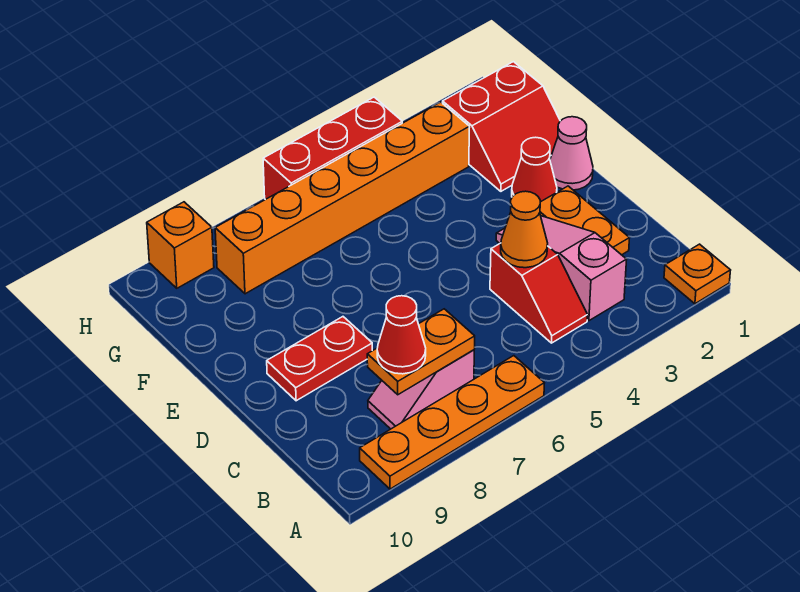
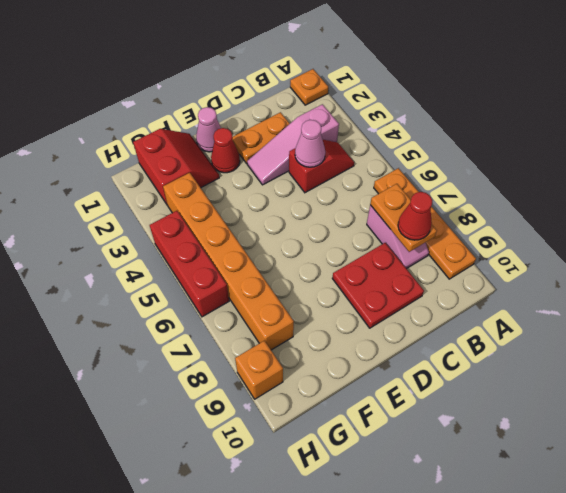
orange cone C4 level 2 -> pink cone C4 level 2
red plate D8:D9 level 1 -> red plate C8:D9 level 1

